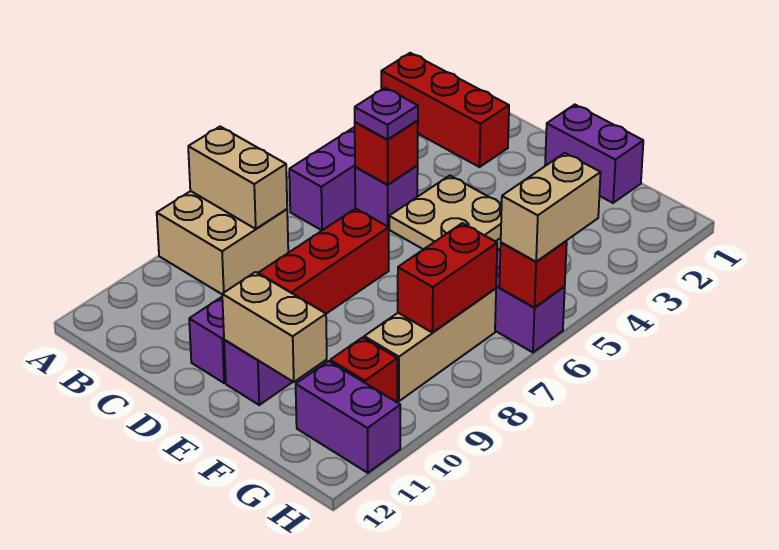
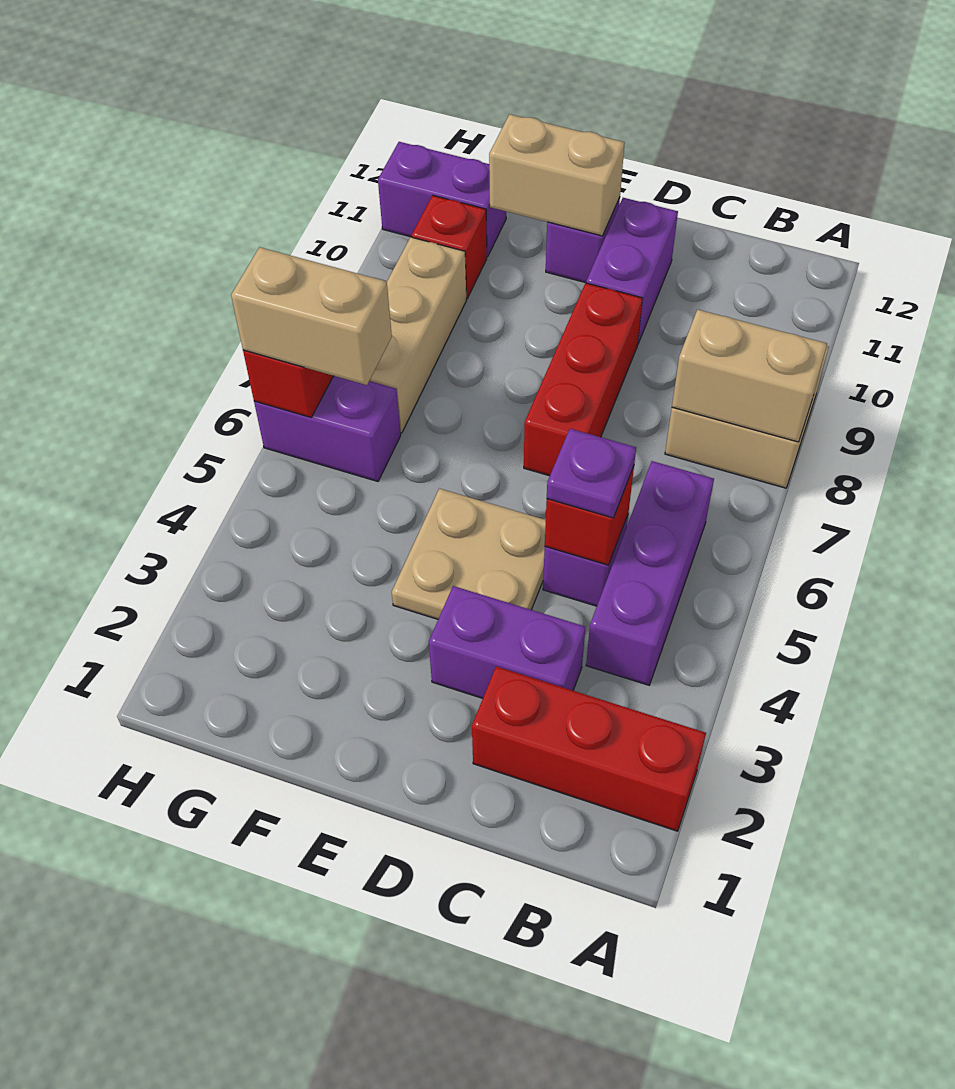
purple brick E1:F1 level 1 -> purple brick C3:D3 level 1
red brick G7:G8 level 2 -> none
tan brick H5:H6 level 3 -> tan brick G6:H6 level 3

